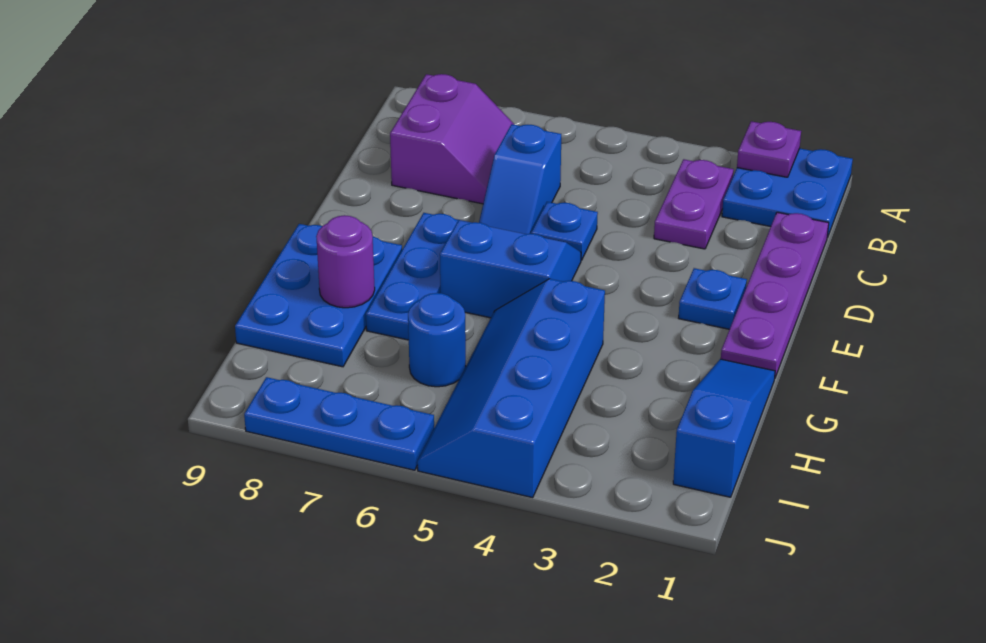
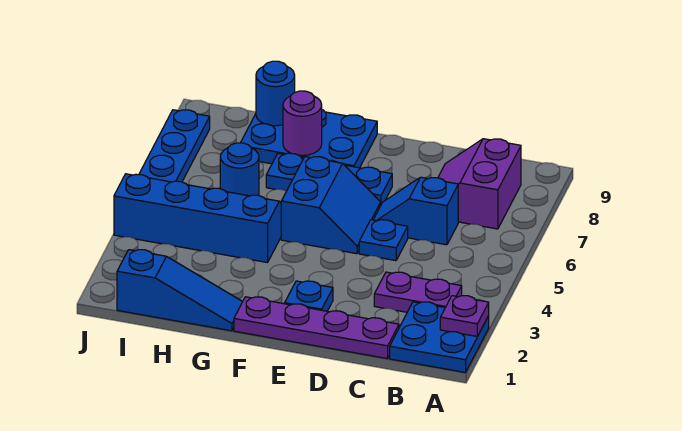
purple slope B7:C8 level 1 top 8 -> purple slope B7:C8 level 1 top B
none -> blue round brick H9 level 2

